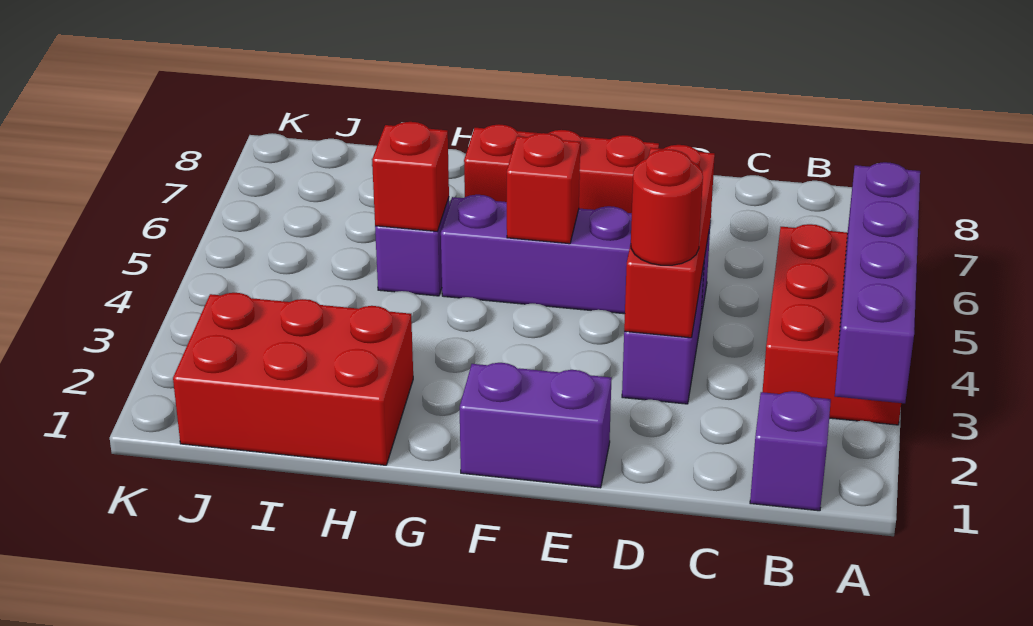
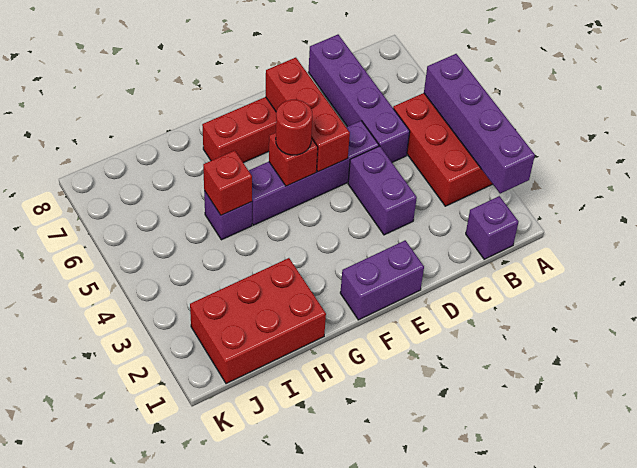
none -> purple brick C5:C8 level 1
red brick D3:D5 level 2 -> red brick E5:E7 level 2
red round brick D3 level 3 -> red round brick F5 level 3

